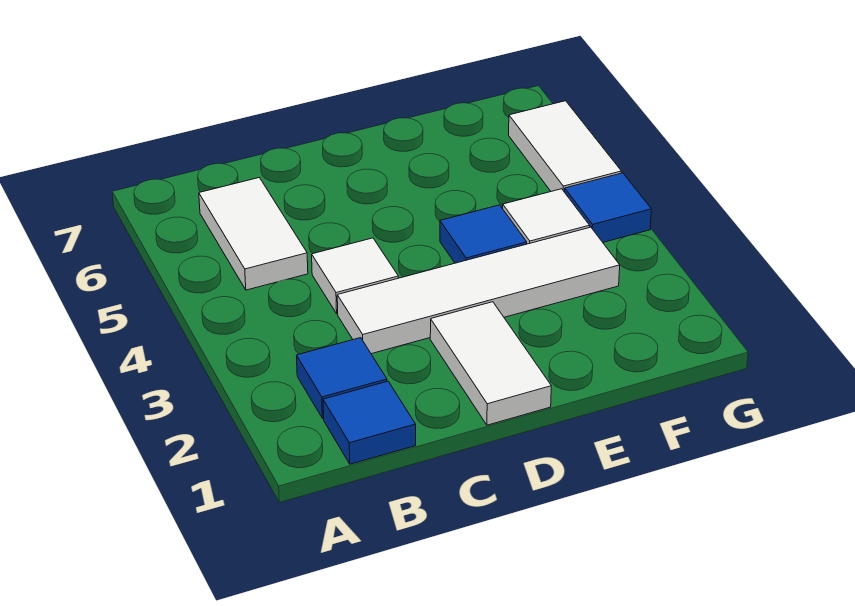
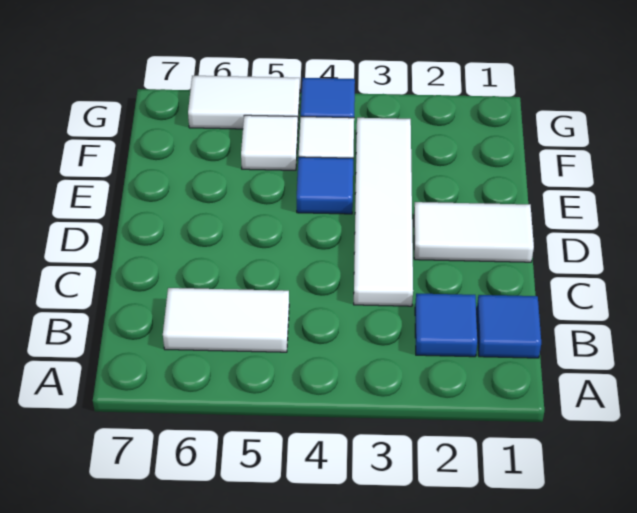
white tile C4 level 1 -> white tile F5 level 1

